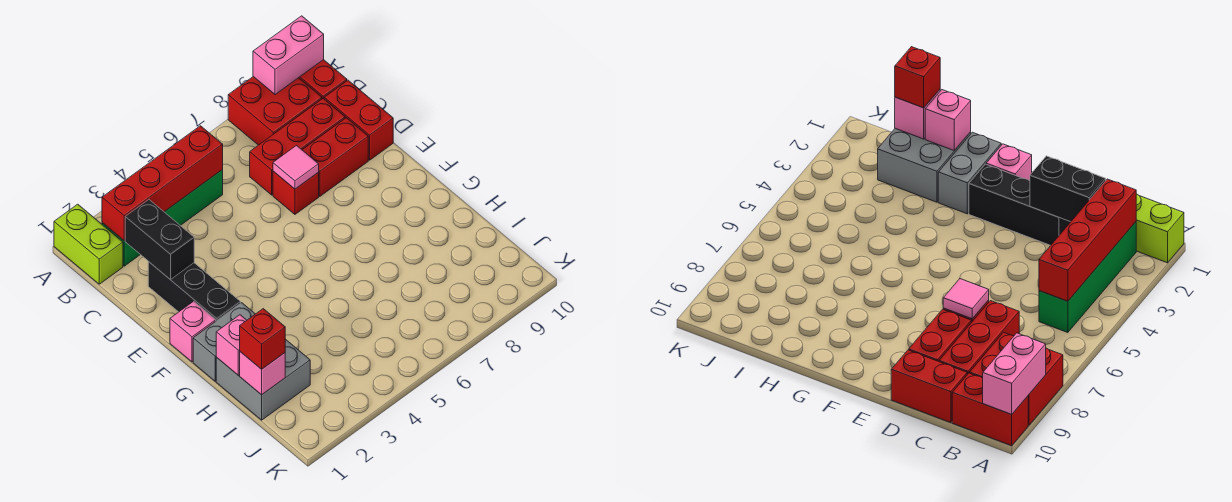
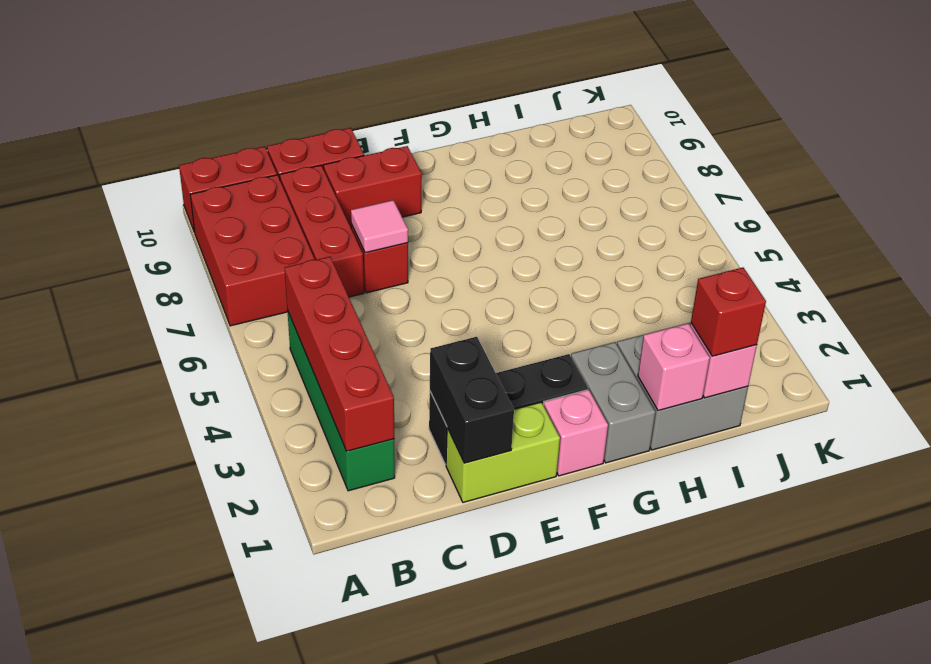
lime brick A1:B1 level 1 -> lime brick D1:E1 level 1
red brick A8:B9 level 1 -> red brick A7:B9 level 1
pink brick A9:A10 level 2 -> none
black brick C2:D2 level 2 -> black brick D1:D2 level 2
red brick D8:D9 level 1 -> red brick D9:E9 level 1

